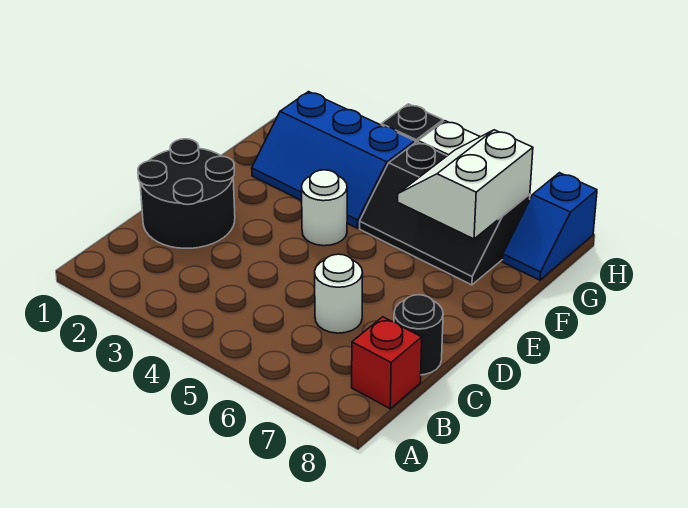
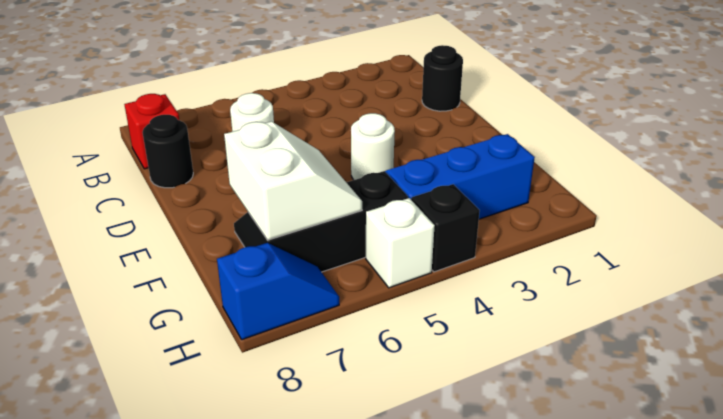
black round brick C1:D2 level 1 -> black round brick C1 level 1
blue slope G8:H8 level 1 top H -> blue slope H7:H8 level 1 top 8

